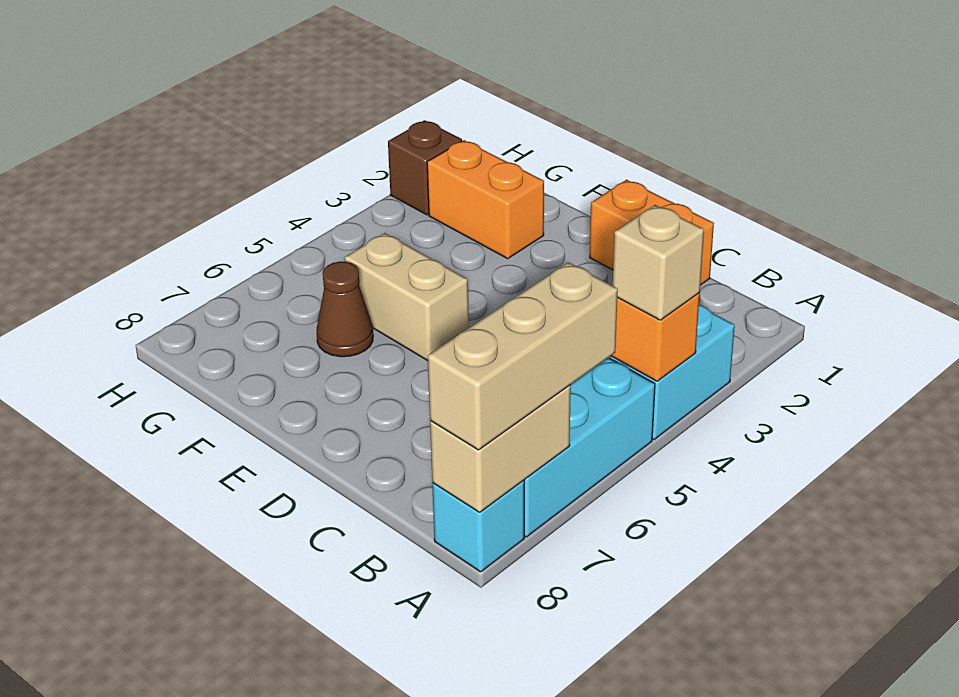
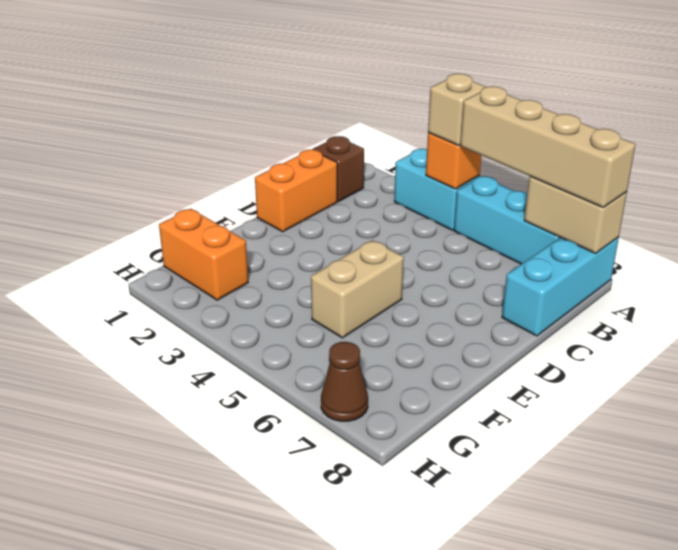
tan brick A6:A8 level 3 -> tan brick A5:A8 level 3
cyan brick A8 level 1 -> cyan brick A8:C8 level 1
orange brick F2:G2 level 1 -> orange brick G1:G2 level 1
brown cone F6 level 1 -> brown cone H7 level 1
brown brick H2 level 1 -> brown brick B1 level 1

